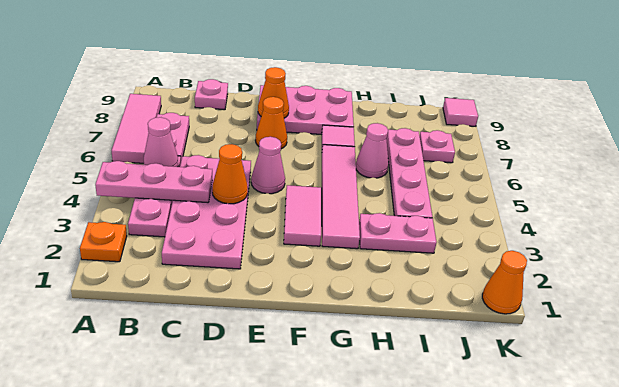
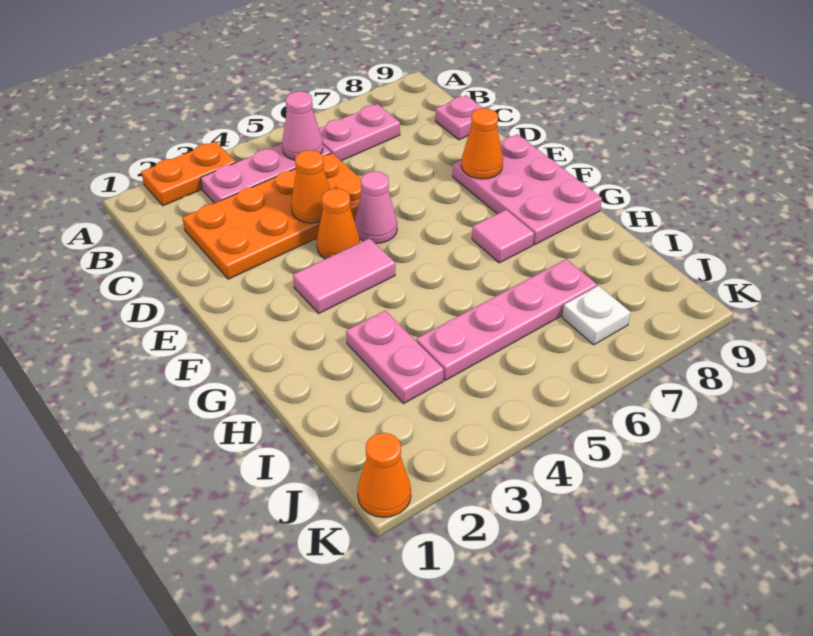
orange plate A2 level 1 -> orange plate A2:A3 level 1
pink plate A4:C4 level 2 -> none
pink tile A6:A8 level 1 -> none
pink plate C2:D5 level 1 -> orange plate C2:D5 level 1
orange cone E7 level 1 -> orange cone E4 level 1
pink tile G3:G6 level 1 -> none
pink cone H6 level 1 -> none
pink plate J7 level 1 -> white plate J7 level 1
pink tile K9 level 1 -> none

